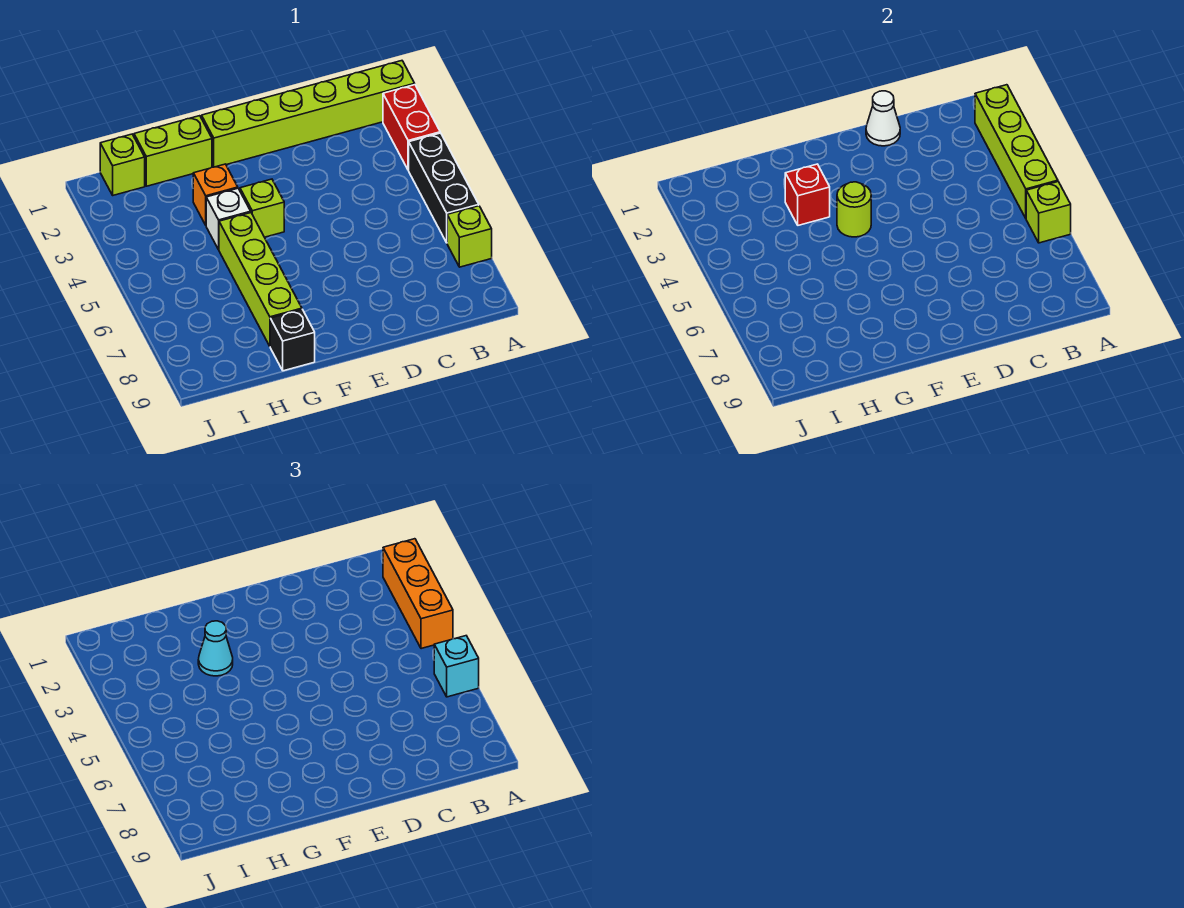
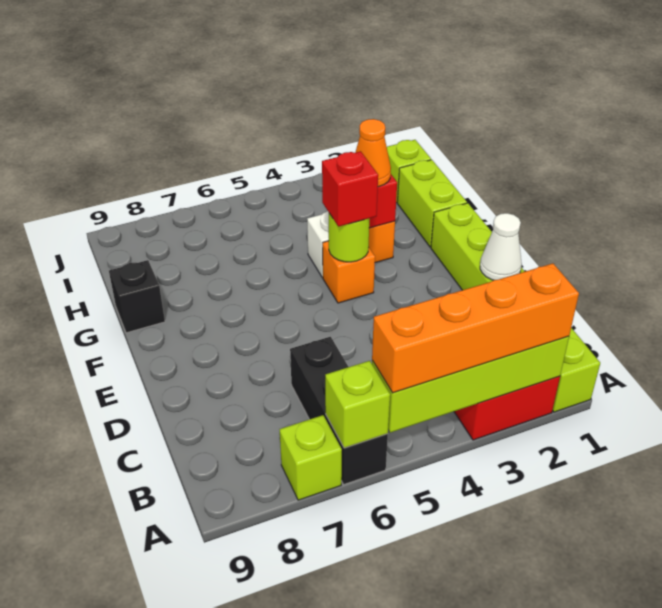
orange brick A2:A4 level 3 -> orange brick A2:A5 level 3
black brick A4:A6 level 1 -> black brick A6:C6 level 1
cyan brick A6 level 3 -> none
lime brick F4 level 1 -> orange brick F4 level 1
none -> red brick F4 level 3
cyan cone G3 level 3 -> orange cone G3 level 3
lime brick G5:G8 level 1 -> none

